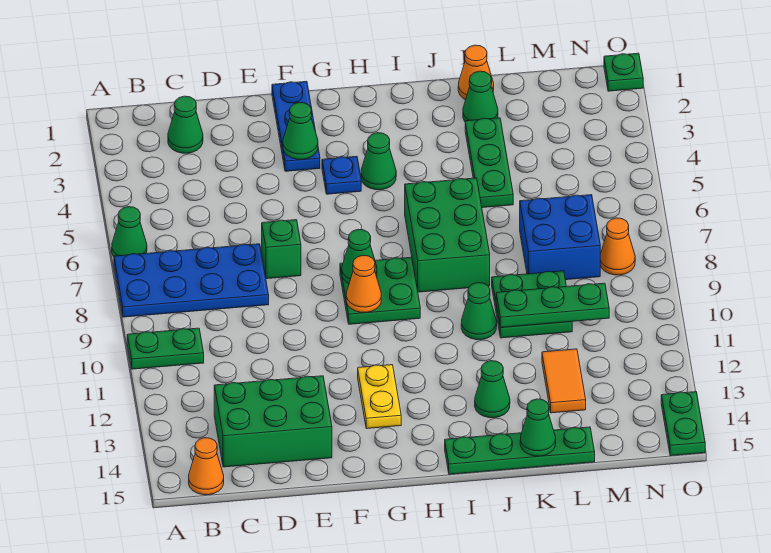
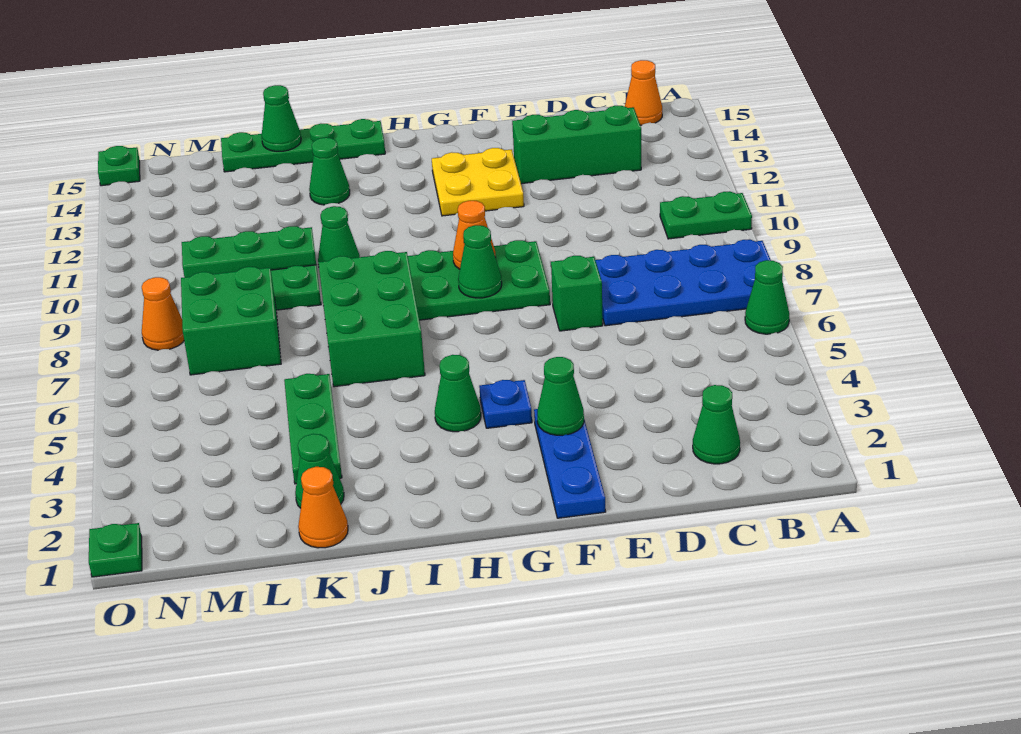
green brick C13:E14 level 1 -> green brick C13:E13 level 1
green plate G8:H9 level 1 -> green plate F8:H9 level 1
yellow plate G12:G13 level 1 -> yellow plate F12:G13 level 1
blue brick L7:M8 level 1 -> green brick L7:M8 level 1
orange tile L12:L13 level 1 -> none
green plate O14:O15 level 1 -> green plate O15 level 1

